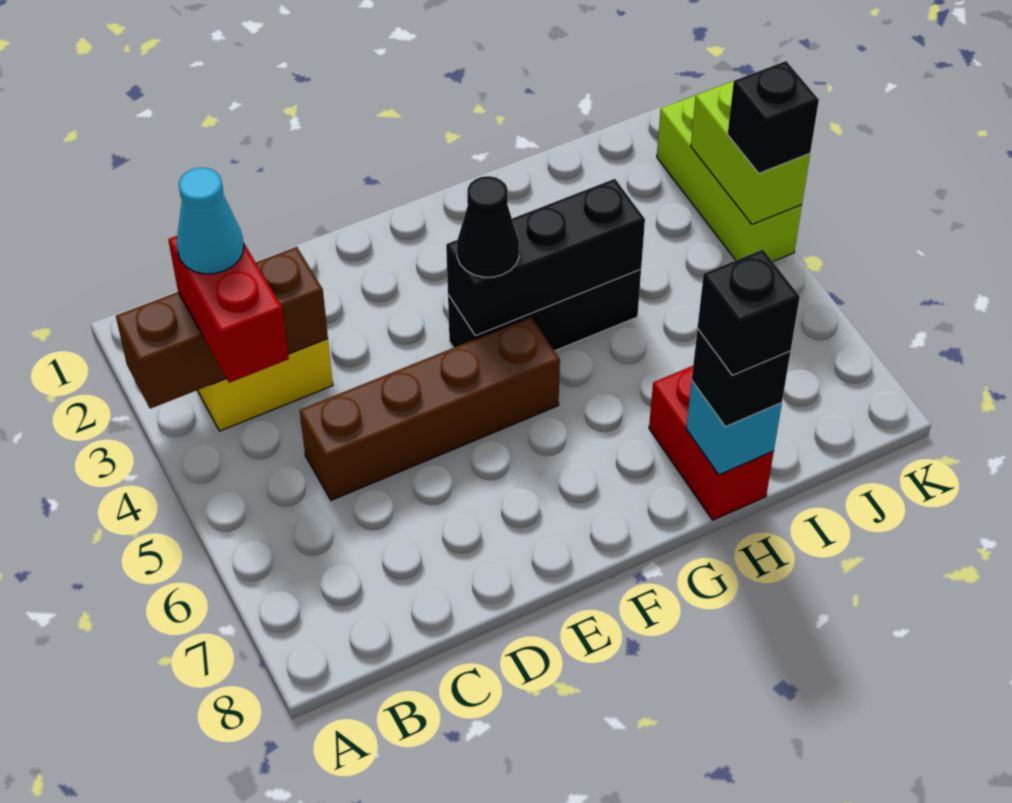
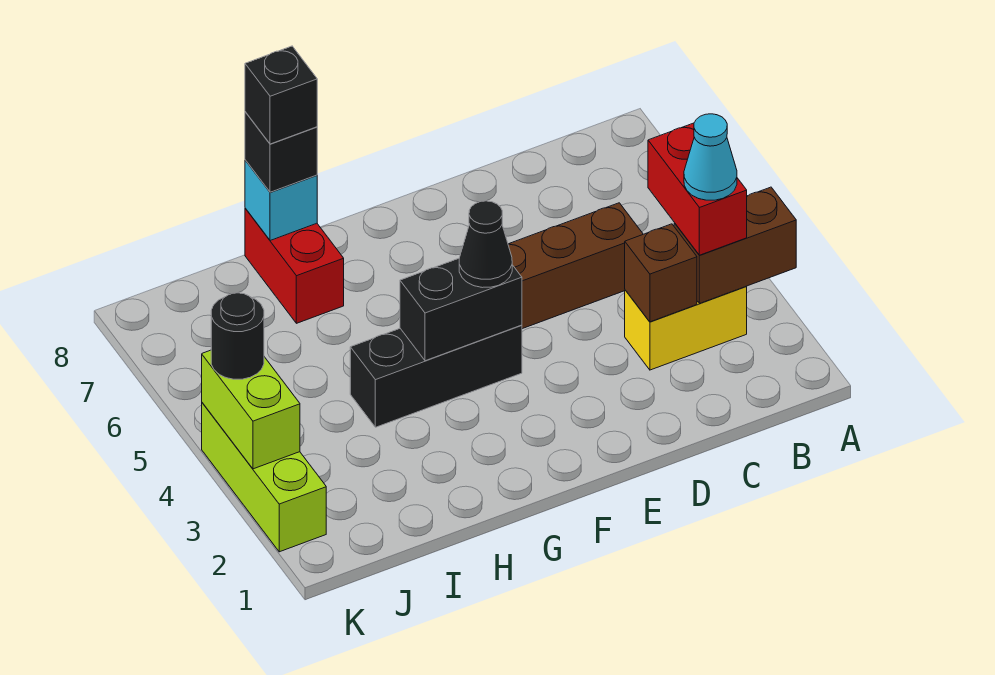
black brick F4:H4 level 2 -> black brick F4:G4 level 2
black brick K4 level 3 -> black round brick K4 level 3

